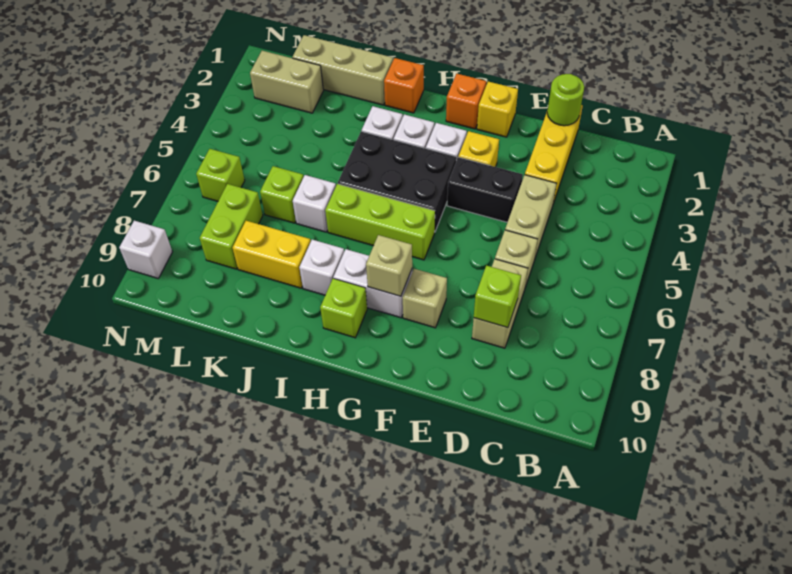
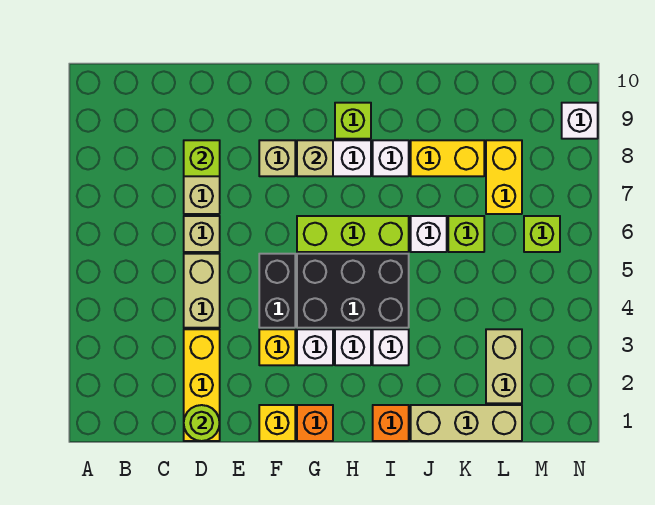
black brick E4:F4 level 1 -> black brick F4:F5 level 1
tan brick L2:M2 level 1 -> tan brick L2:L3 level 1
lime brick L7:L8 level 1 -> yellow brick L7:L8 level 1

